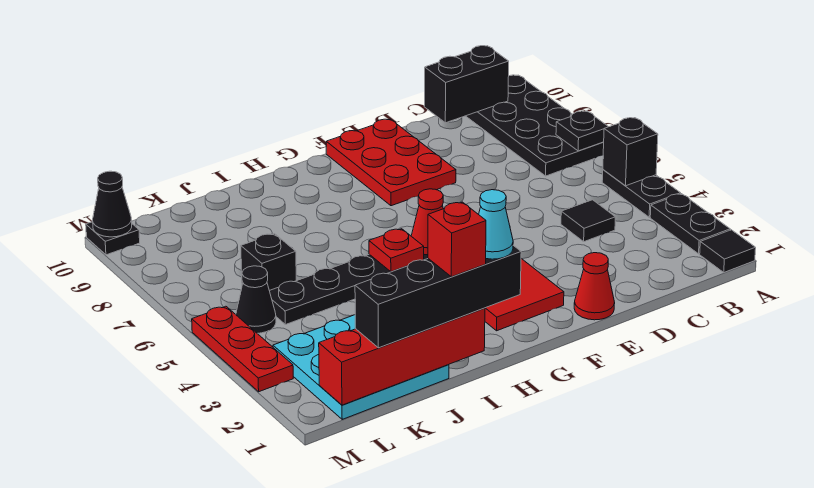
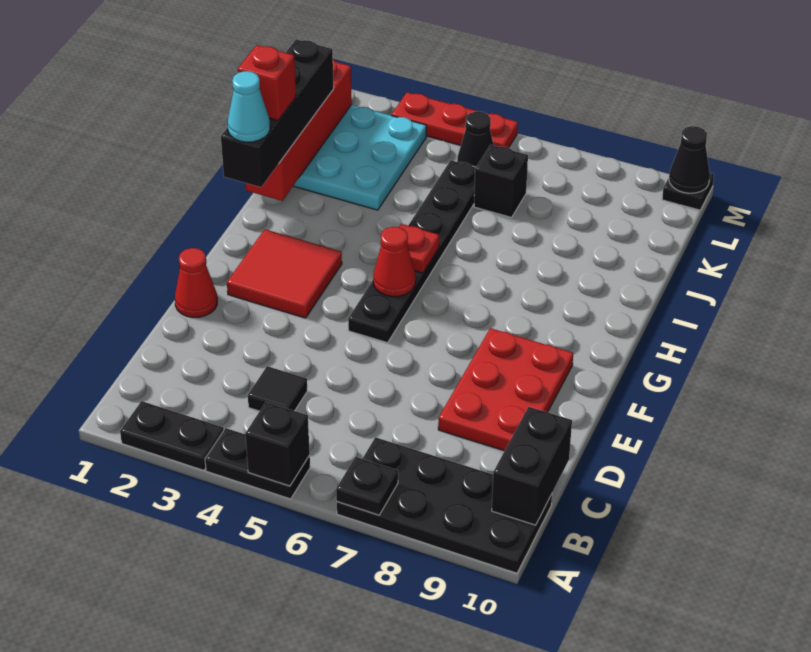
black tile A1 level 1 -> none
red plate E8:F10 level 1 -> red plate D8:F9 level 1

